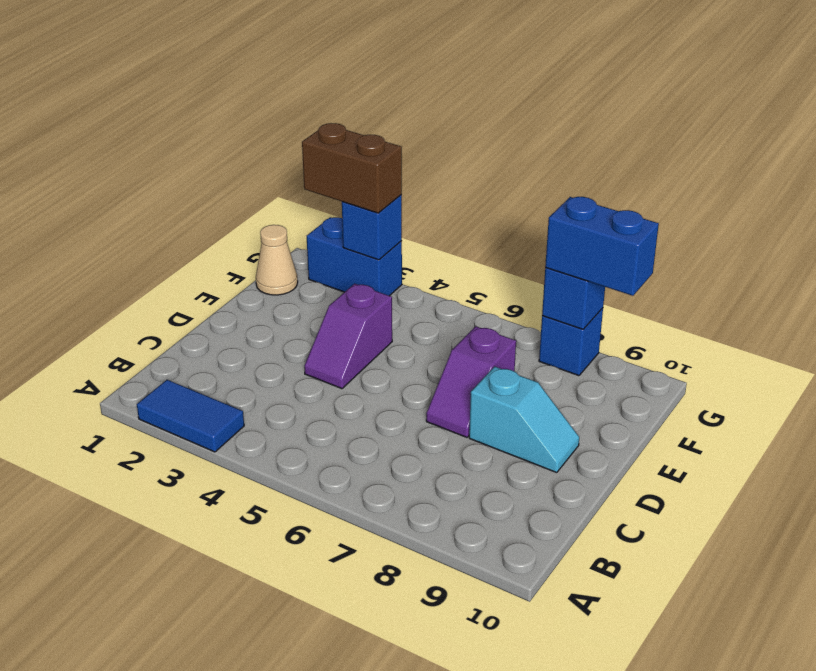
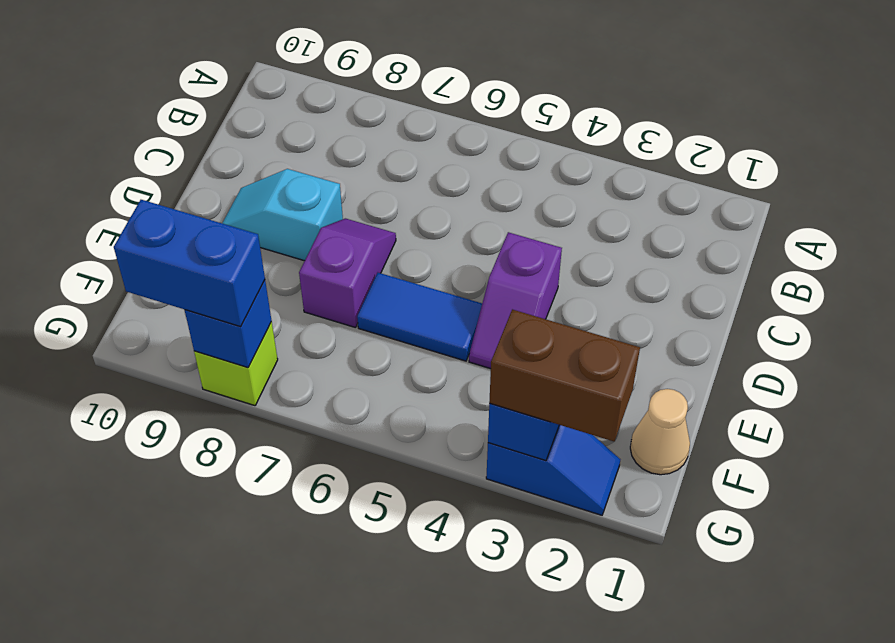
blue tile A2:A3 level 1 -> blue tile E5:E6 level 1
purple slope D4:E4 level 1 top E -> purple slope D4:E4 level 1 top D
blue brick G2:G3 level 1 -> blue slope G2:G3 level 1 top 3
blue brick G8 level 1 -> lime brick G8 level 1

